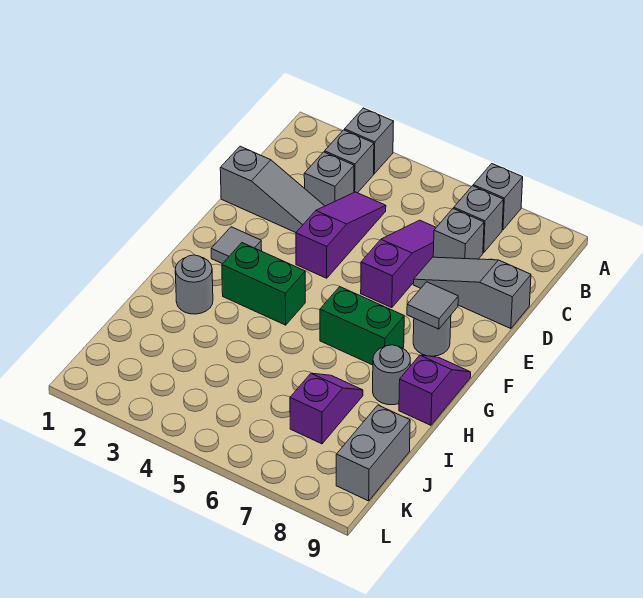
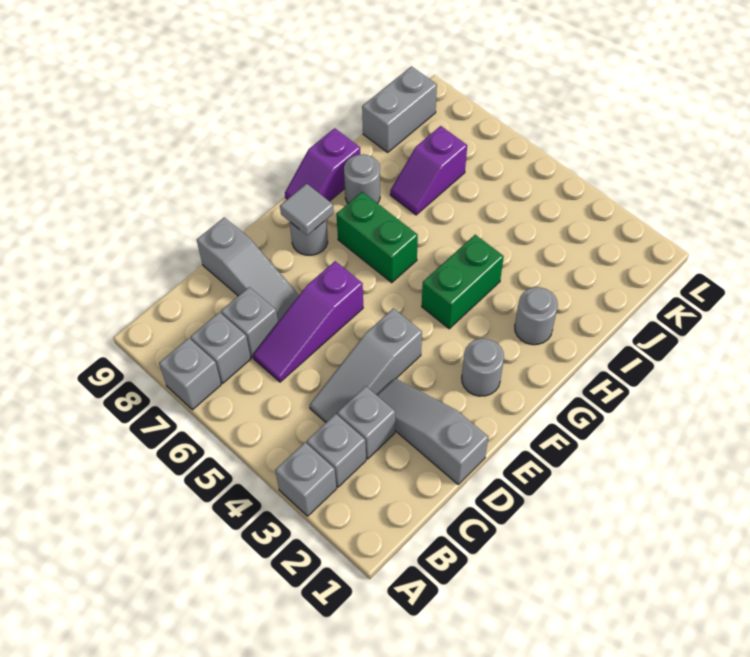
purple slope C4:E4 level 1 top E -> grey slope C4:E4 level 1 top E
grey tile F2 level 1 -> grey round brick F2 level 1
green brick G3:G4 level 1 -> green brick G4:H4 level 1

